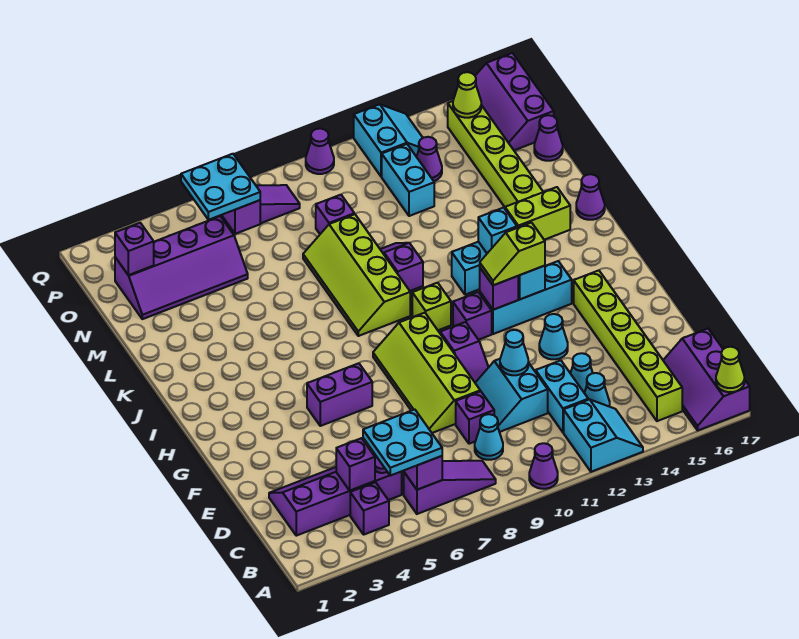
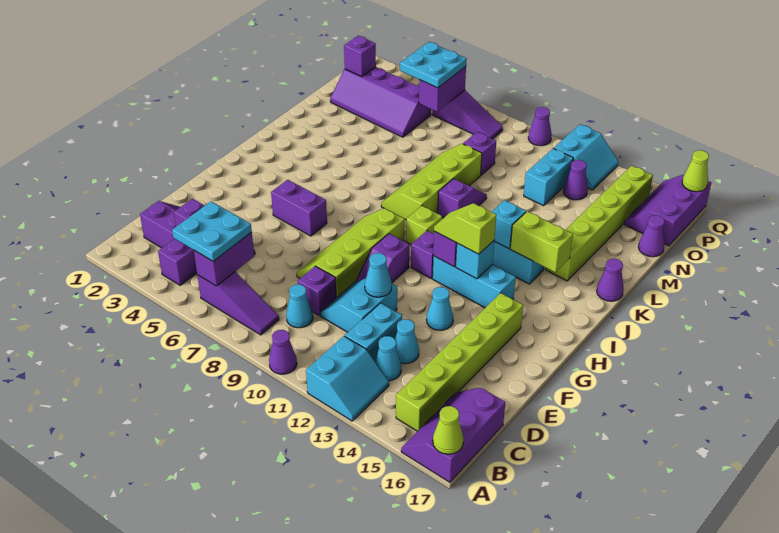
lime cone P15 level 2 -> lime cone Q17 level 2

